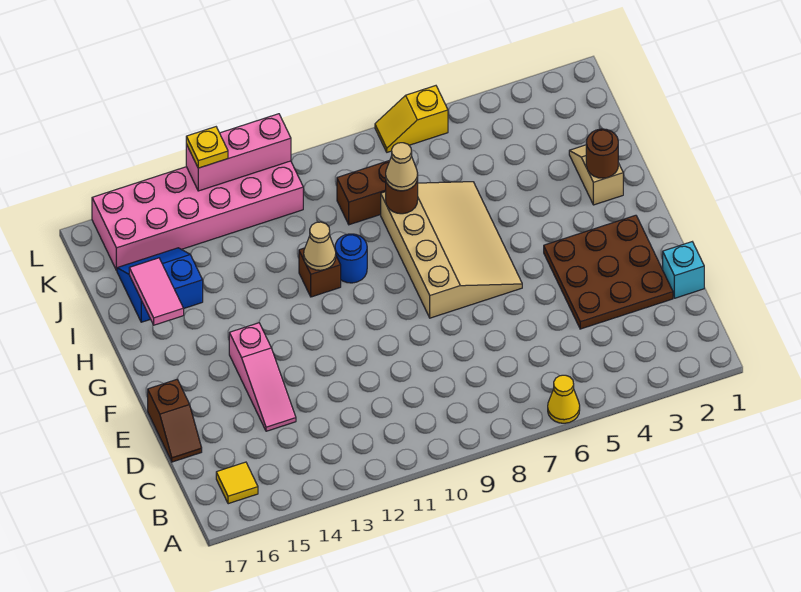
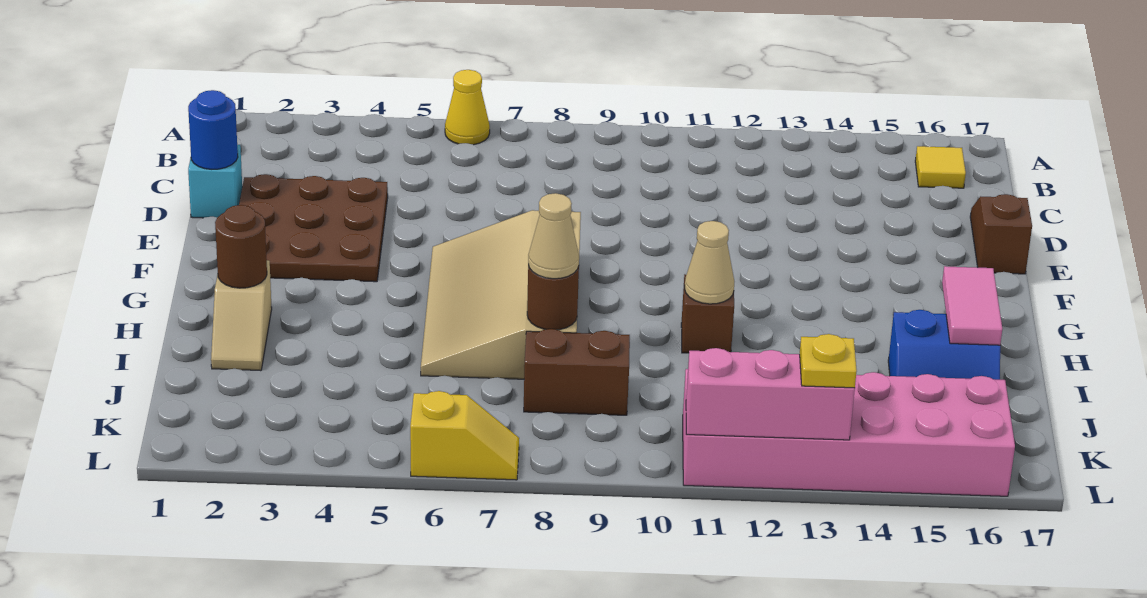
pink slope D14:F14 level 1 top F -> none
blue round brick H10 level 1 -> blue round brick D1 level 2

